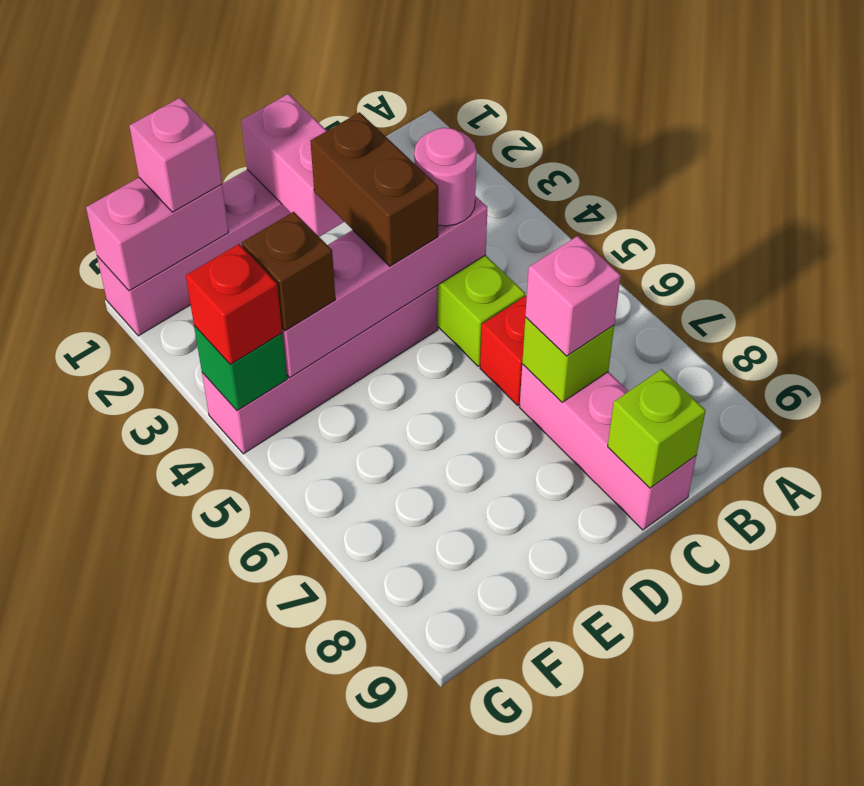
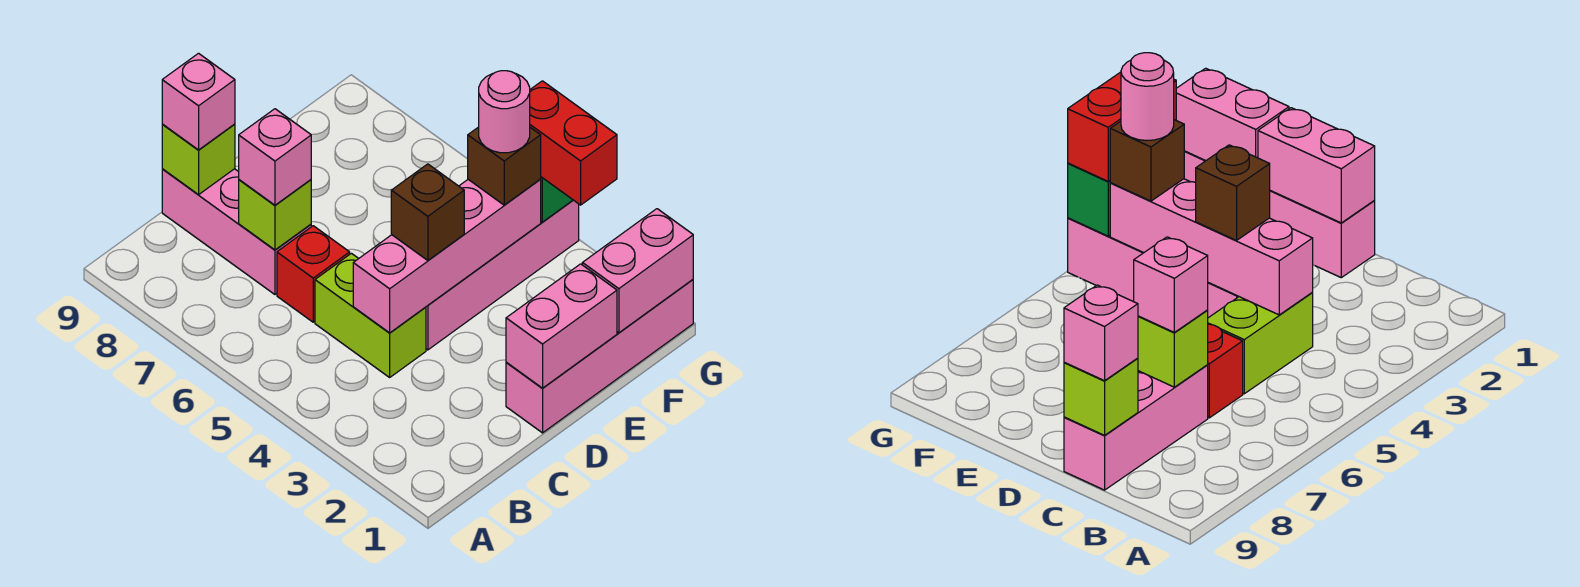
pink round brick C4 level 3 -> pink round brick F4 level 4
pink brick D1:D2 level 2 -> pink brick D1:E1 level 2
brown brick D3:D4 level 3 -> brown brick D4 level 3
pink brick F1 level 3 -> pink brick C9 level 3
red brick G4 level 3 -> red brick G3:G4 level 3

